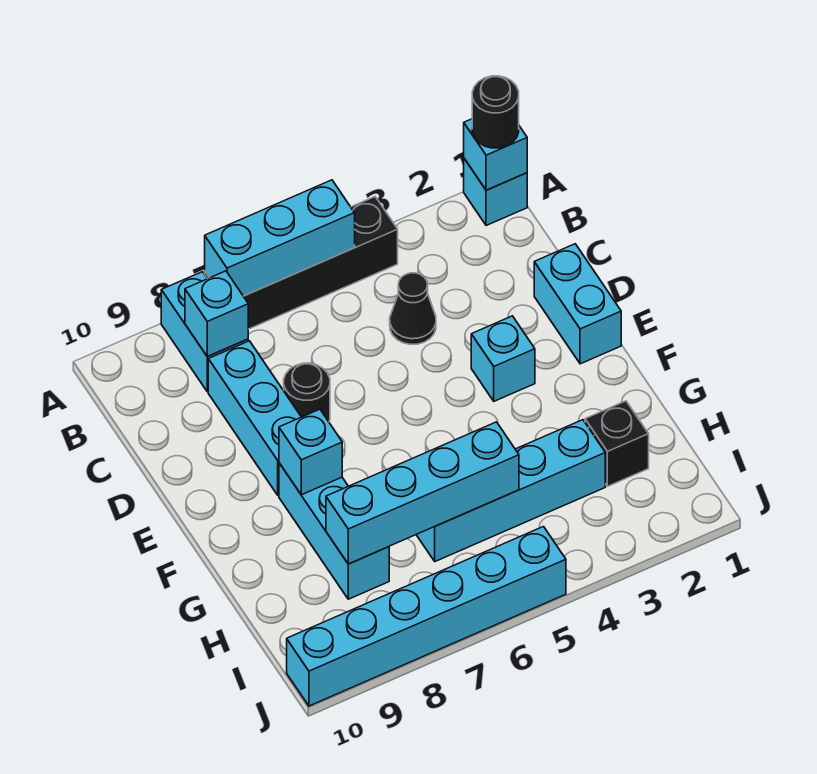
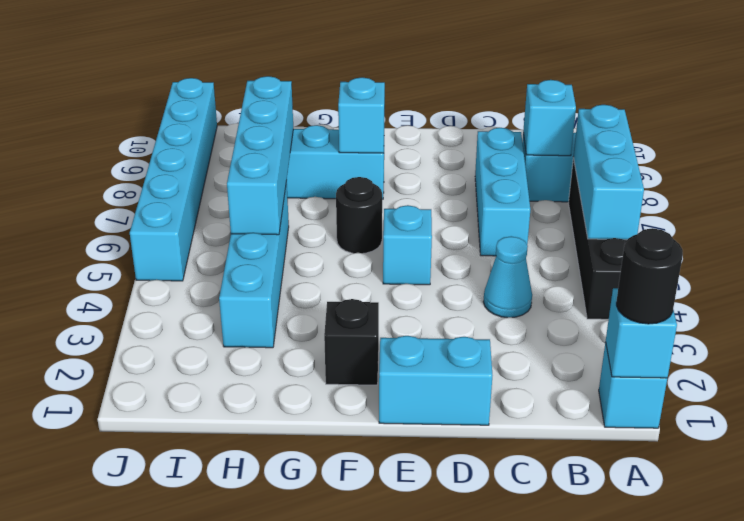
black cone C4 level 1 -> cyan cone C4 level 1
cyan brick C8:E8 level 1 -> cyan brick C6:C8 level 1
black round brick D7 level 1 -> black round brick F6 level 1
cyan brick E3 level 1 -> cyan brick E5 level 1
black brick H2 level 1 -> black brick F2 level 1

